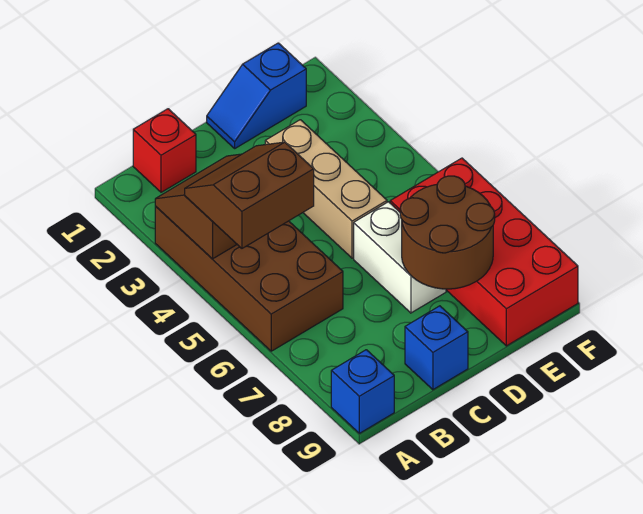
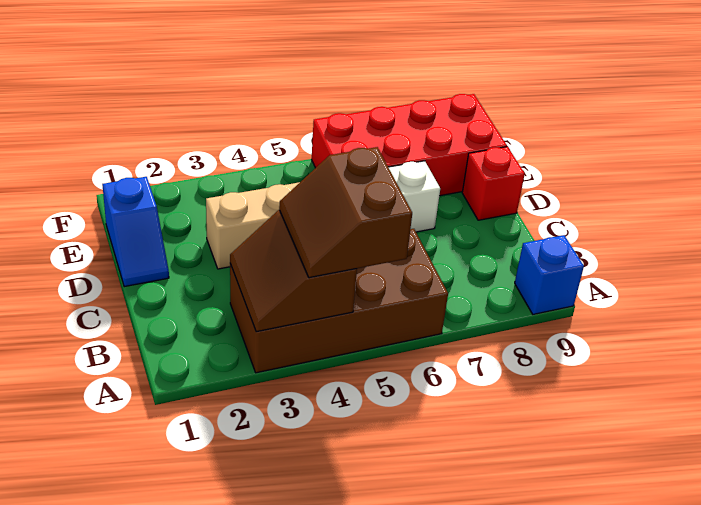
red brick B1 level 1 -> red brick D9 level 1
blue brick C9 level 1 -> none
brown round brick D7:E8 level 2 -> none

